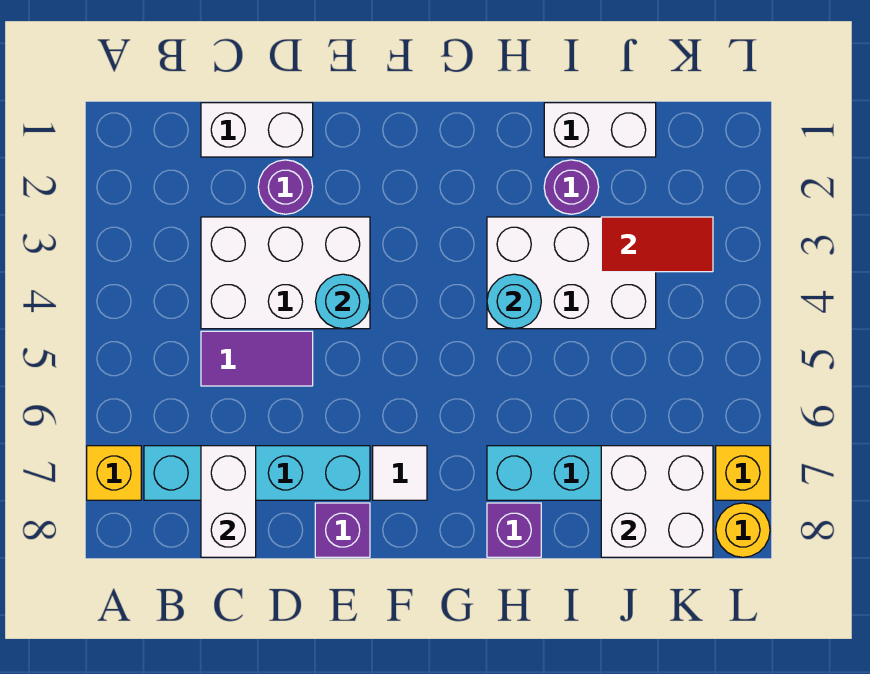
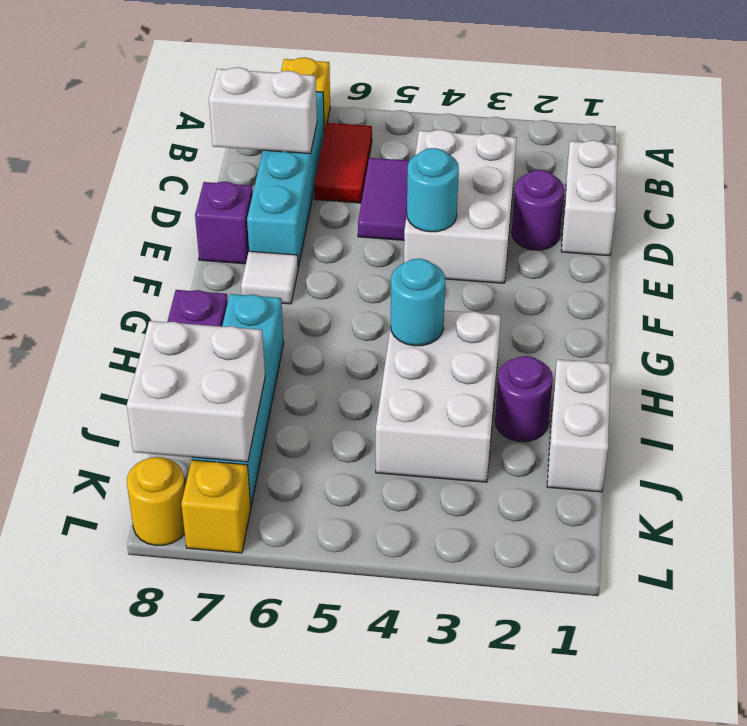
red tile J3:K3 level 2 -> red tile B6:C6 level 1

